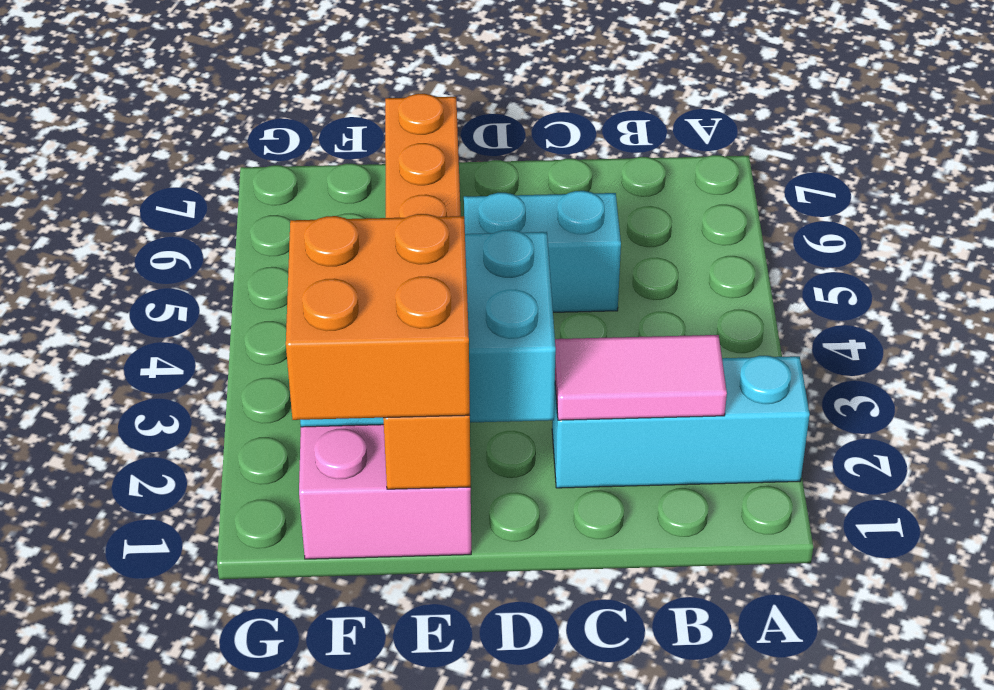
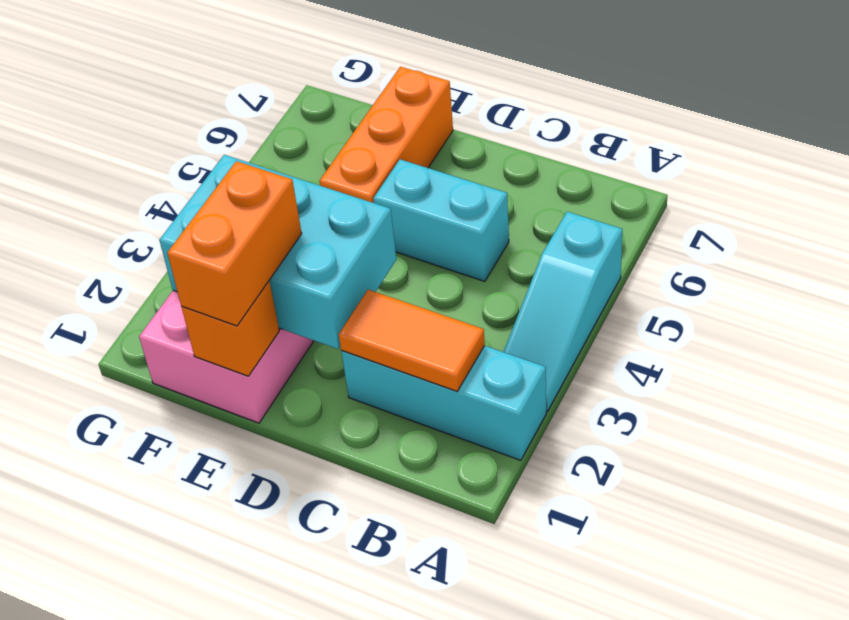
none -> cyan slope A3:A5 level 1 top 5
pink tile B2:C2 level 2 -> orange tile B2:C2 level 2
orange brick E1:F2 level 3 -> orange brick E1:E2 level 3

